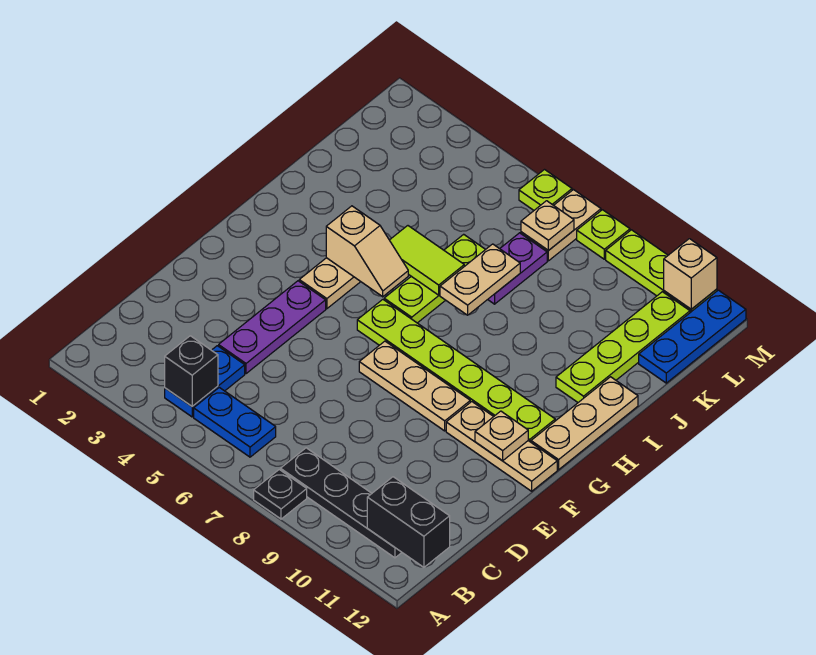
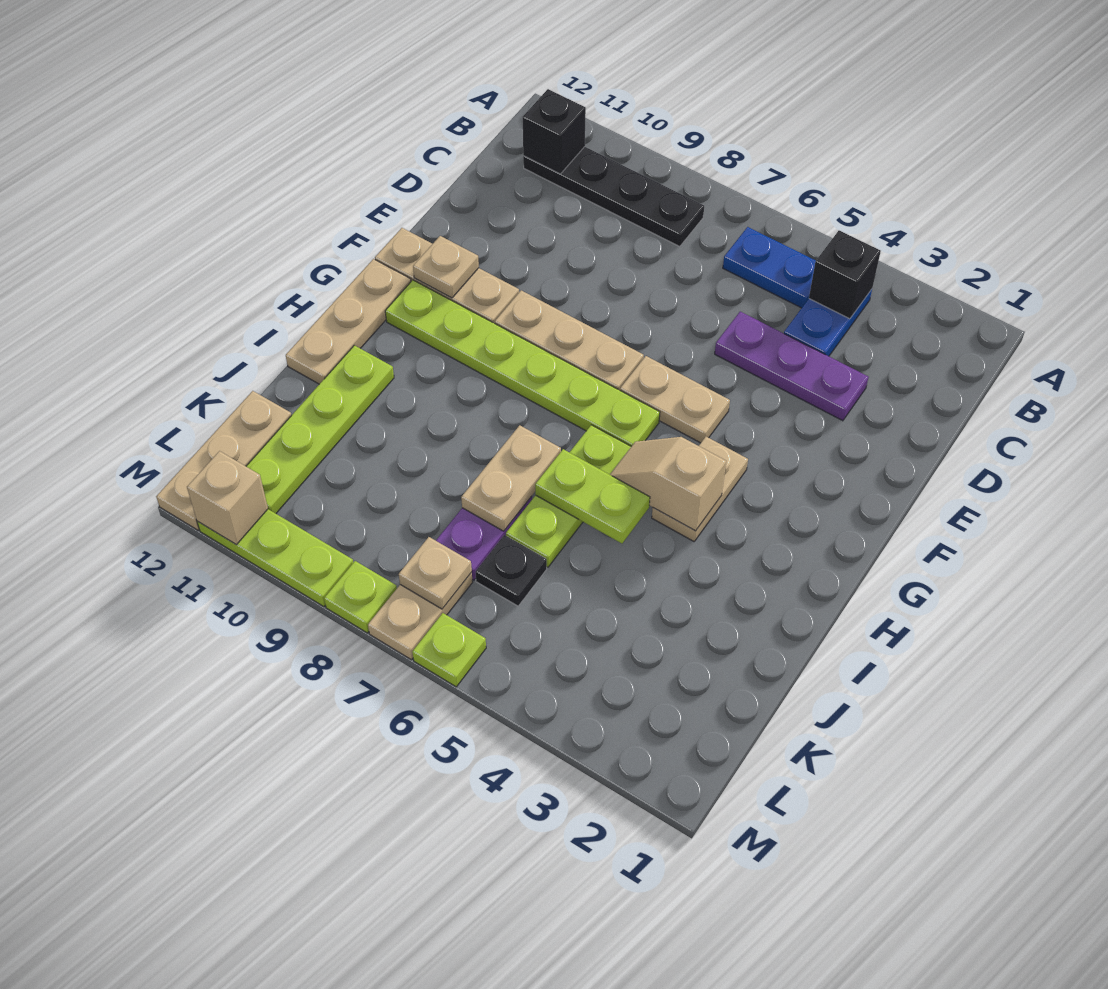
black plate A8 level 1 -> black plate K6 level 1
black brick B11:B12 level 2 -> black brick B11 level 2
purple plate D4:F4 level 1 -> purple plate D3:D5 level 1
none -> tan plate F5:F6 level 1
lime tile I5:I6 level 2 -> lime plate I5:I6 level 2
blue plate K12:M12 level 1 -> tan plate K12:M12 level 1

